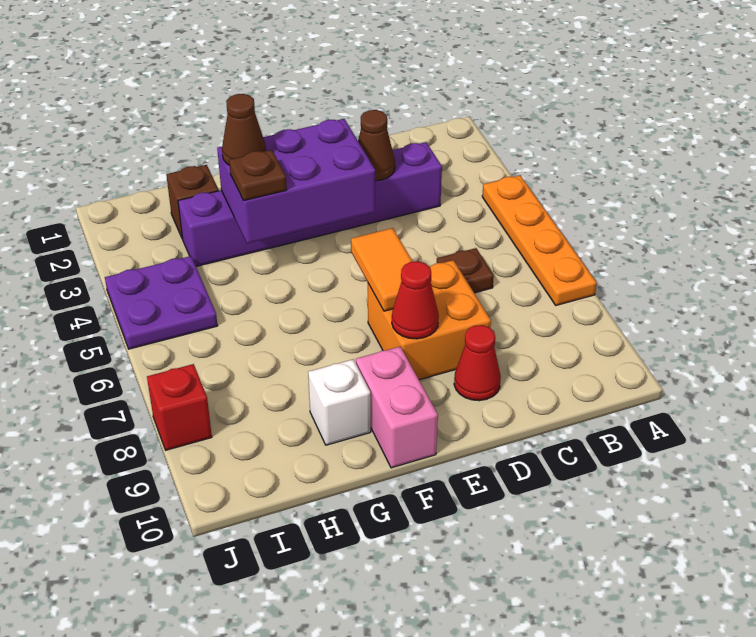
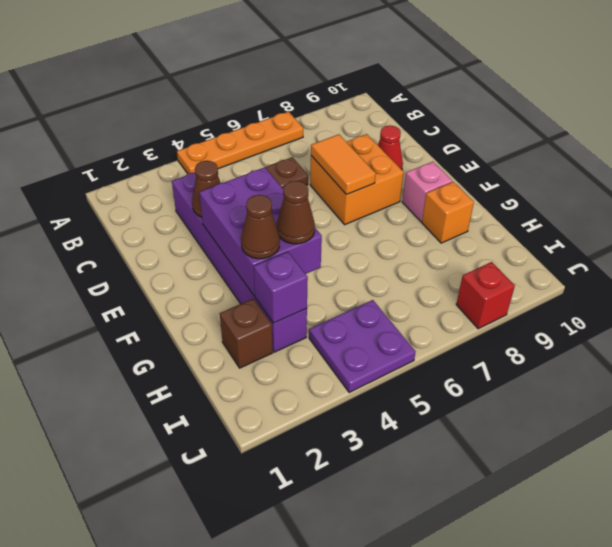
orange tile E6:E7 level 2 -> orange tile D7:E7 level 2
red cone E8 level 2 -> none
pink brick F9:F10 level 1 -> pink brick F9 level 1
brown plate G4 level 3 -> brown cone G4 level 3
white brick G9 level 1 -> orange brick G9 level 1
none -> purple brick H3 level 2

